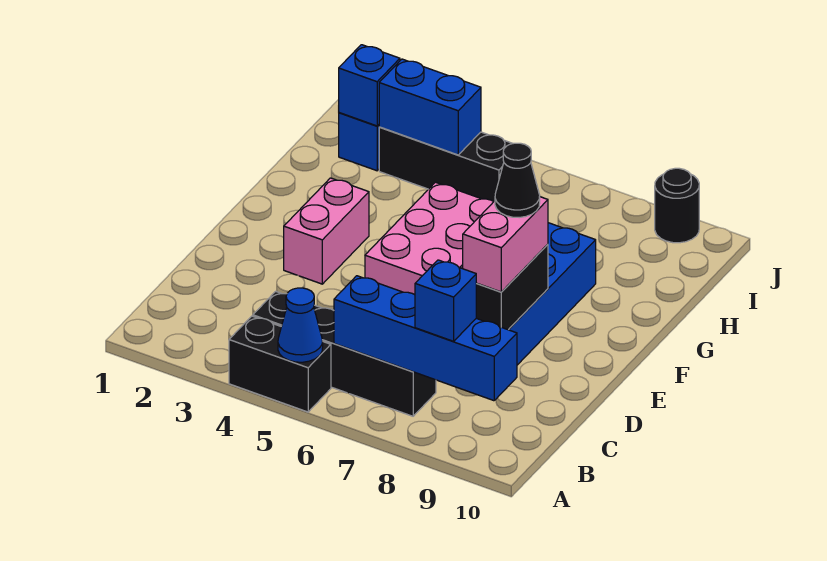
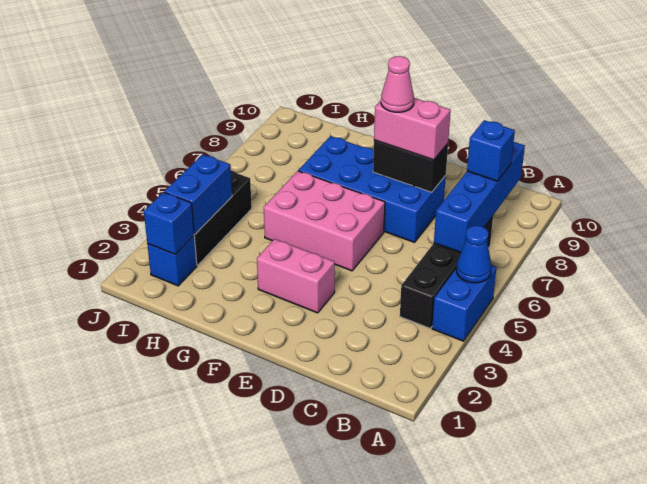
black brick A4:A5 level 1 -> blue brick A4:A5 level 1
black cone E8 level 4 -> pink cone E8 level 4
black round brick J9 level 1 -> none

